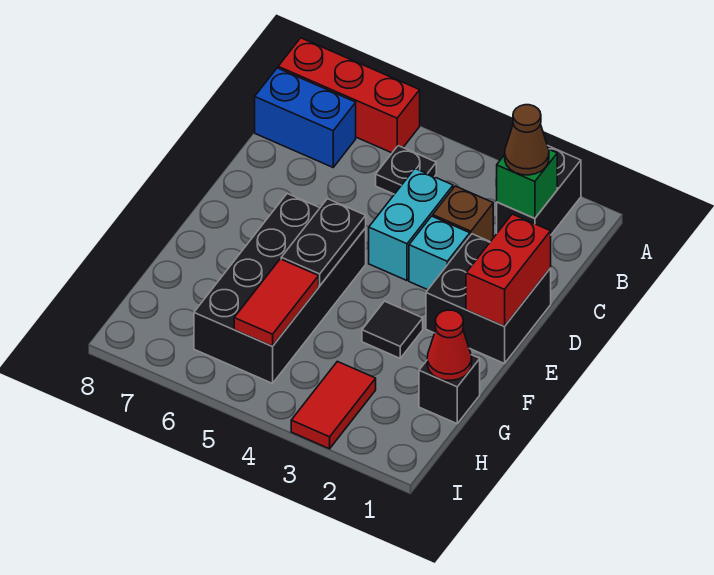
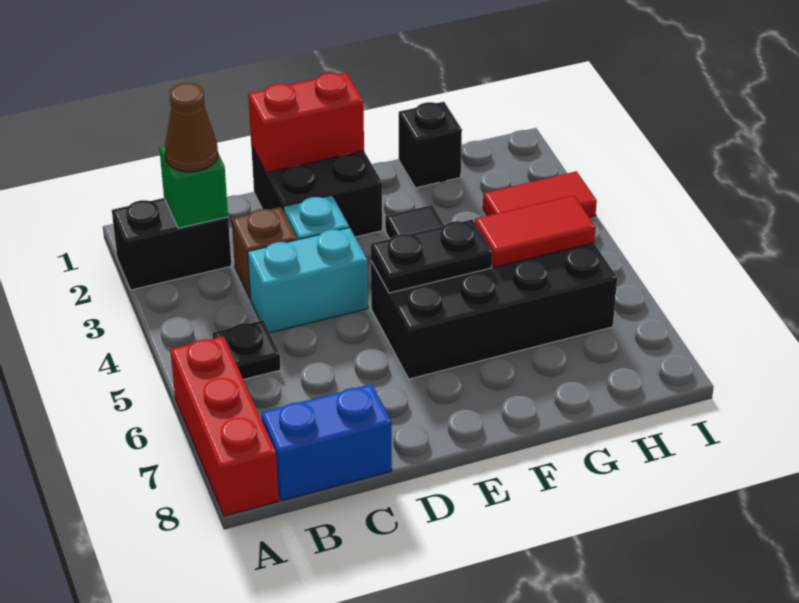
blue brick B7:B8 level 1 -> blue brick B8:C8 level 1
red cone G1 level 2 -> none

